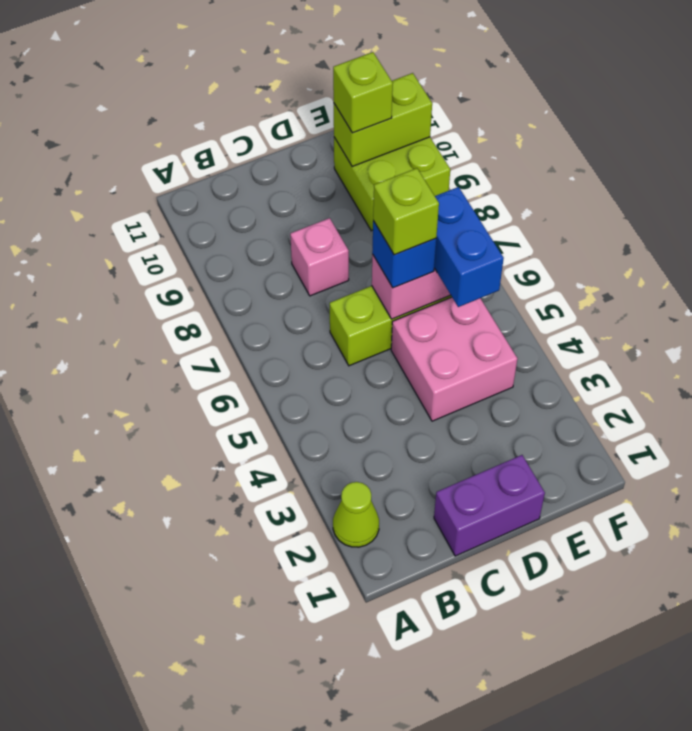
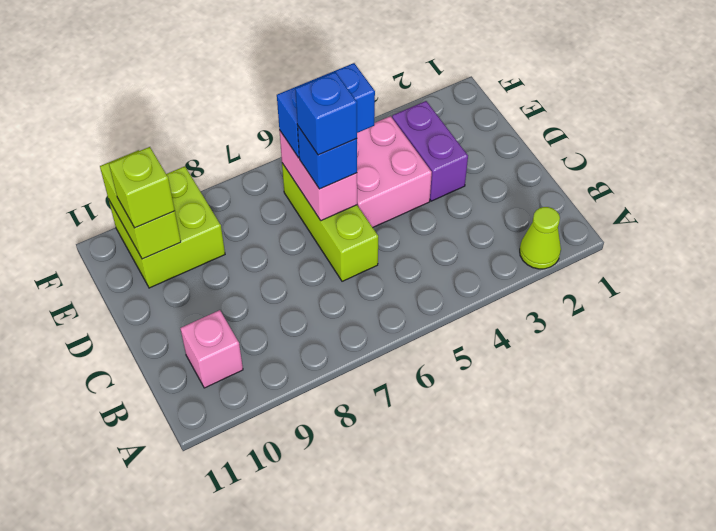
purple brick C1:D1 level 1 -> purple brick D3:E3 level 1
pink brick C8 level 1 -> pink brick B10 level 1
lime brick D6 level 4 -> blue brick D6 level 4

